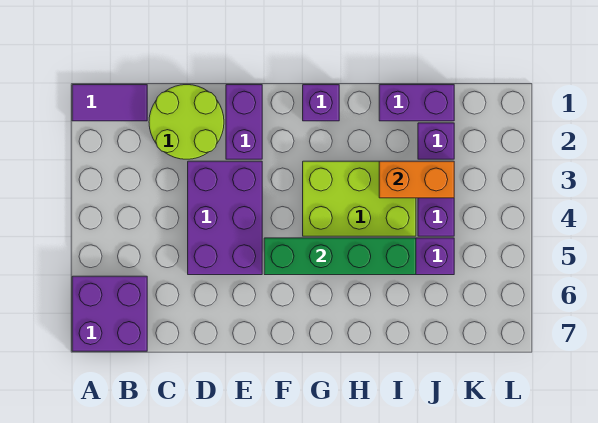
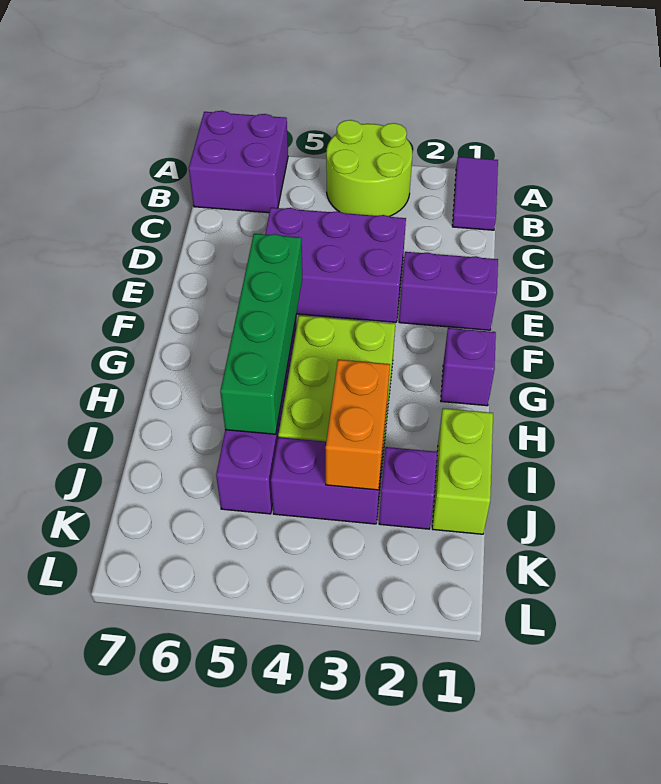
lime round brick C1:D2 level 1 -> lime round brick A3:B4 level 1
purple brick I1:J1 level 1 -> lime brick I1:J1 level 1

